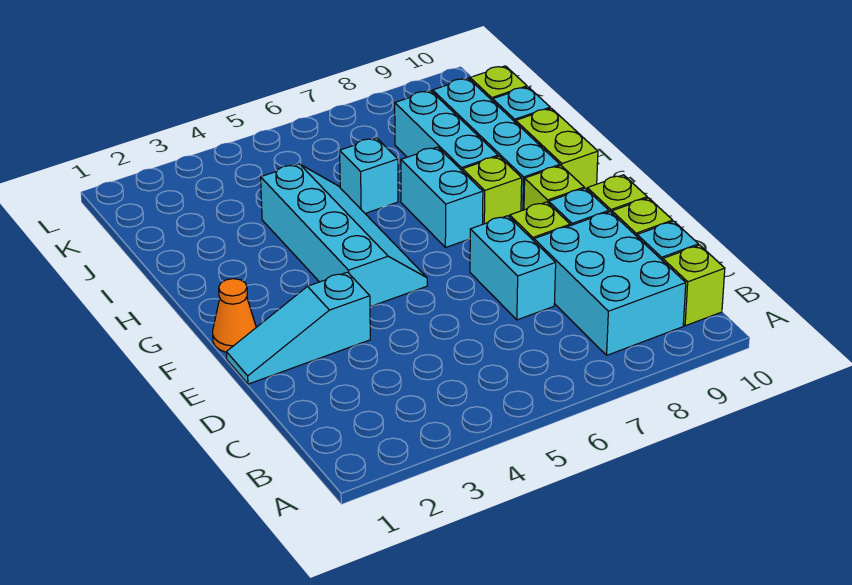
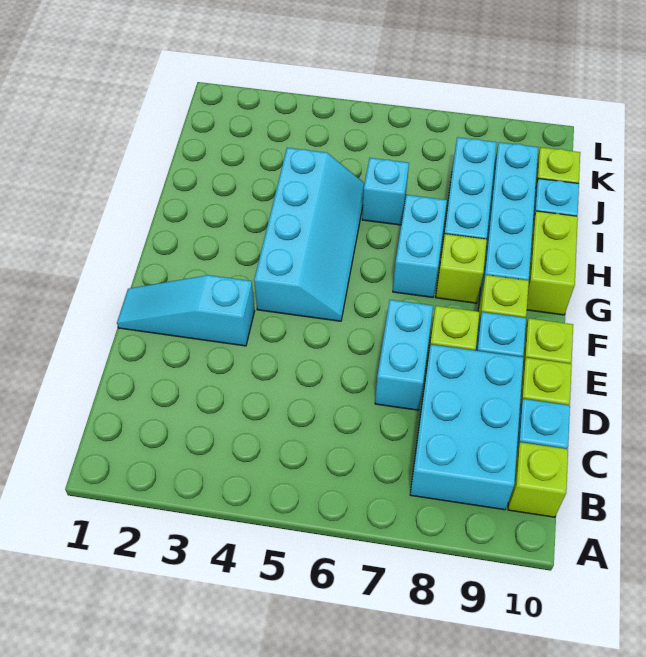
orange cone F1 level 1 -> none

